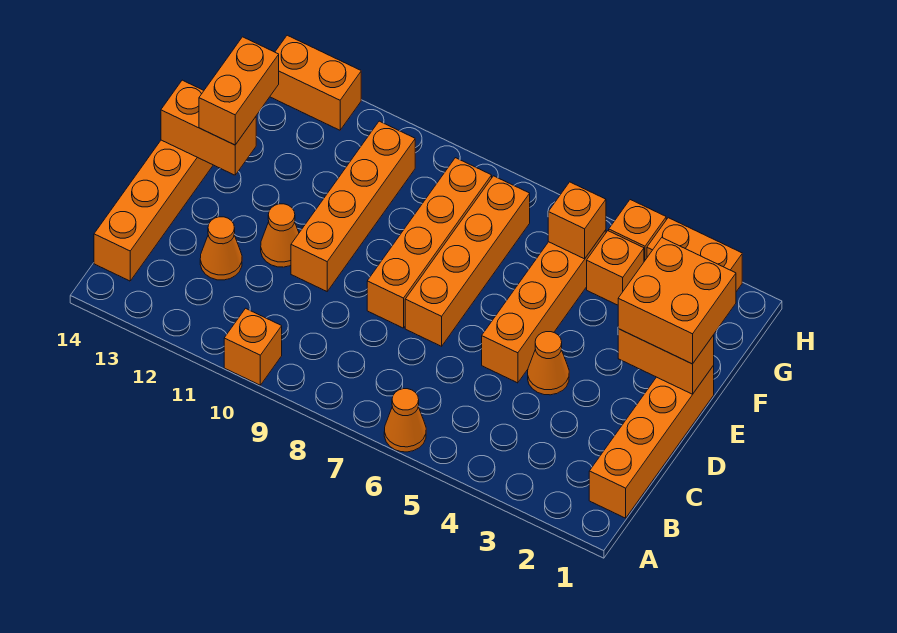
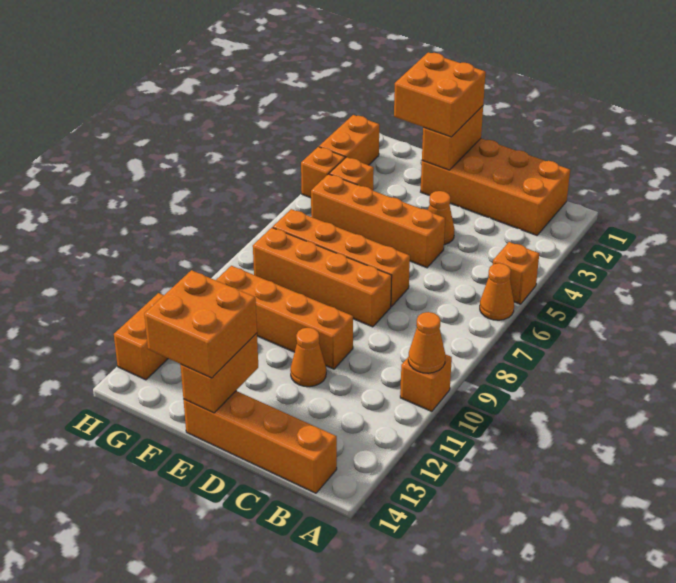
orange brick B1:E1 level 1 -> orange brick B1:E2 level 1
orange cone C12 level 1 -> orange cone A10 level 2
orange brick E13:F13 level 3 -> orange brick E13:F14 level 3
orange brick G5 level 2 -> orange brick A5 level 1

